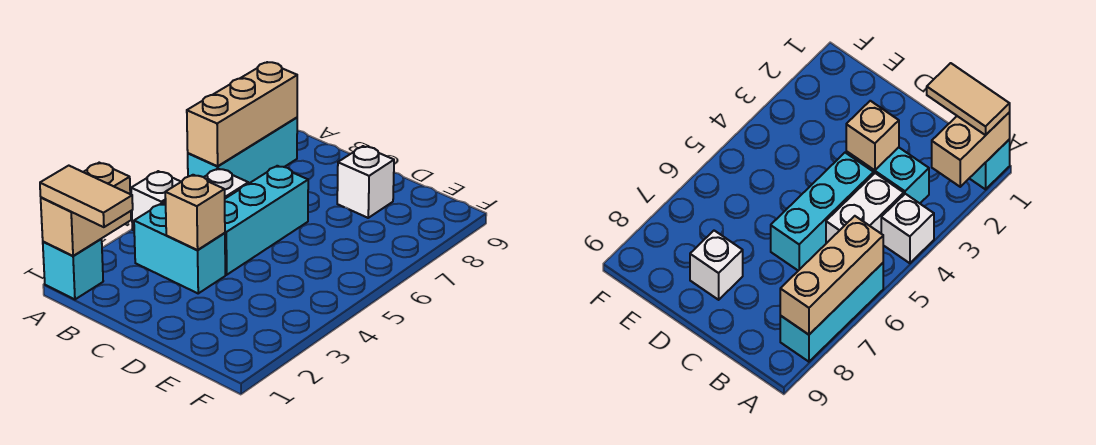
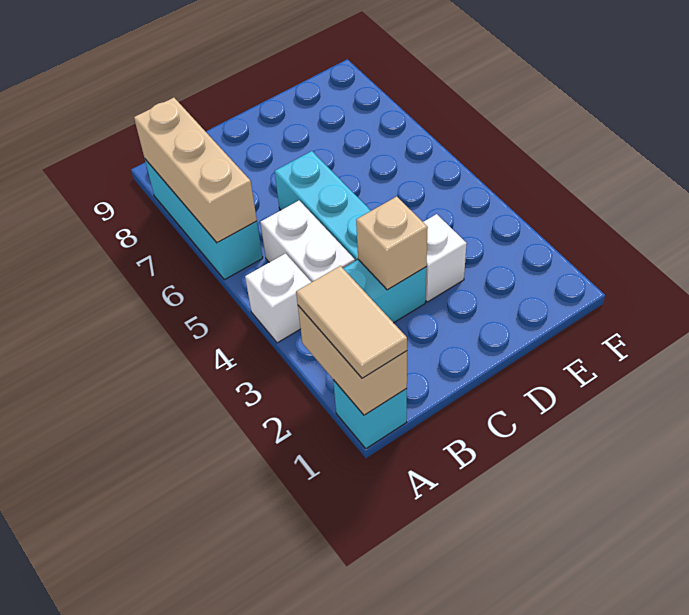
tan tile A1:B1 level 3 -> tan tile A1:A2 level 3
white brick D8 level 1 -> white brick D3 level 1

